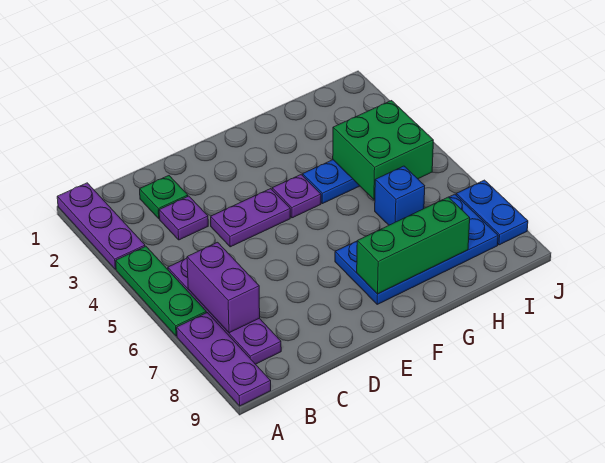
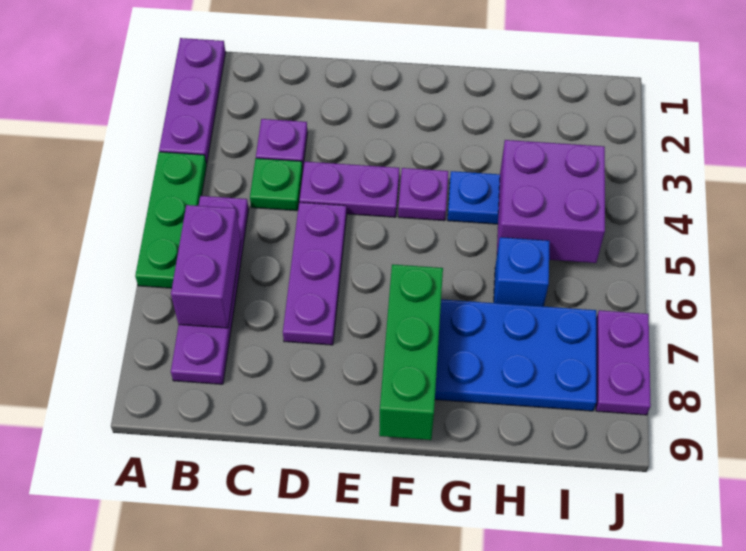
purple plate A7:A9 level 1 -> purple plate D5:D7 level 1
green plate C2 level 1 -> green plate C4 level 1
green brick F8:H8 level 2 -> green brick F7:F9 level 2
green brick H4:I5 level 2 -> purple brick H4:I5 level 2
blue plate J7:J8 level 1 -> purple plate J7:J8 level 1

